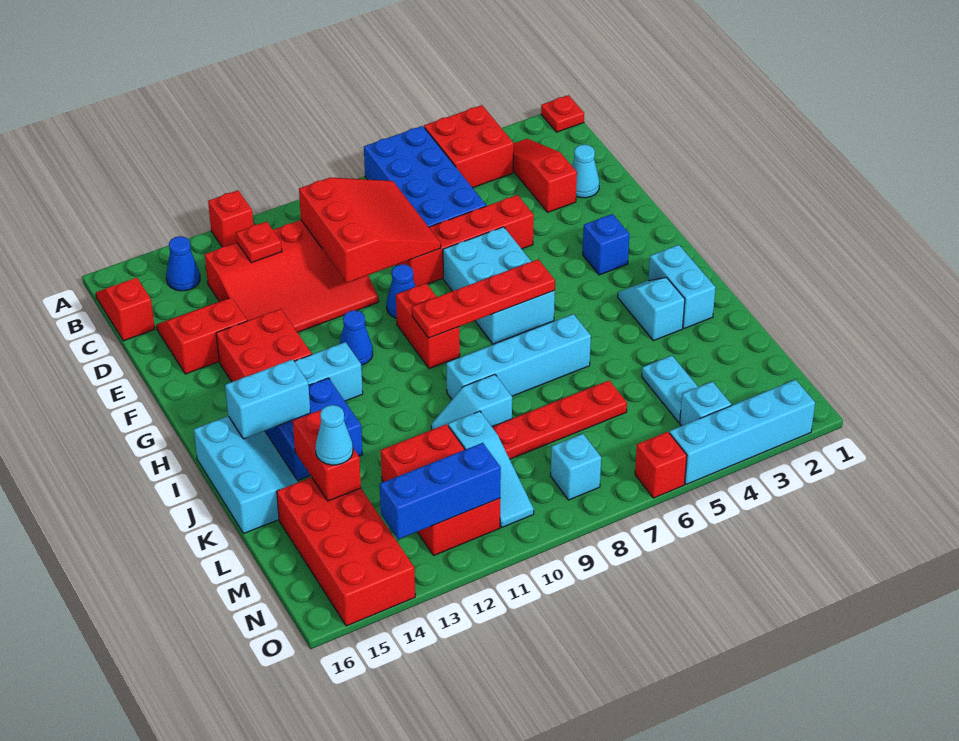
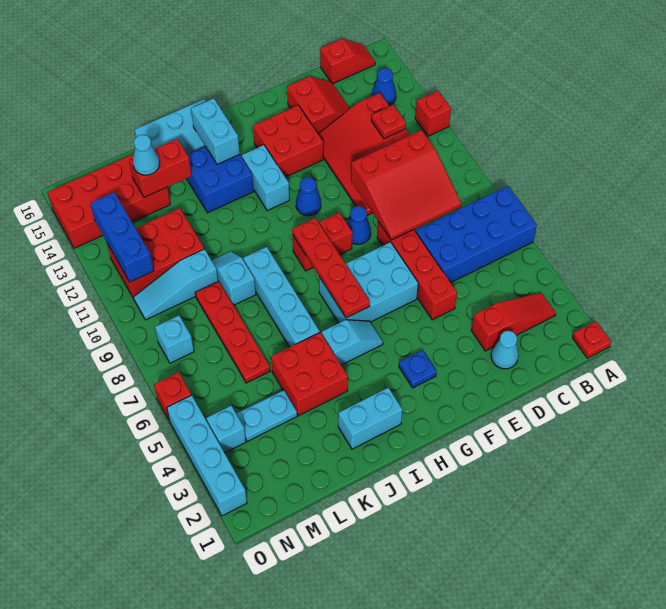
red brick A4:B5 level 1 -> red brick J4:K5 level 1
blue brick G3 level 1 -> blue plate G3 level 1
cyan slope I3:J3 level 1 top J -> cyan slope H5:I5 level 1 top I

